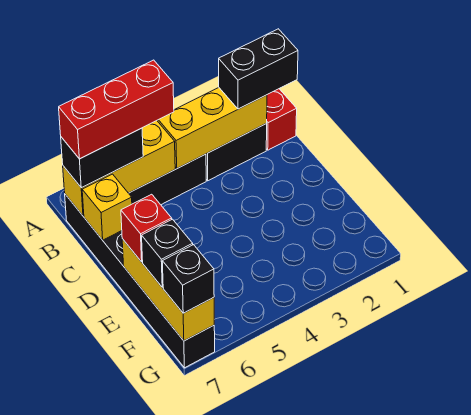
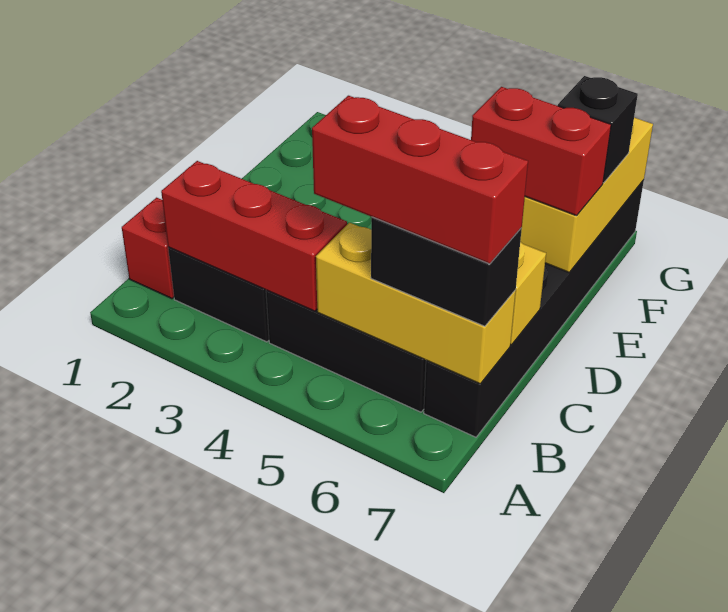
black brick B1:B2 level 3 -> none
yellow brick B2:B4 level 2 -> red brick B2:B4 level 2
red brick E7 level 3 -> red brick E6:E7 level 3
black brick G7 level 3 -> none

